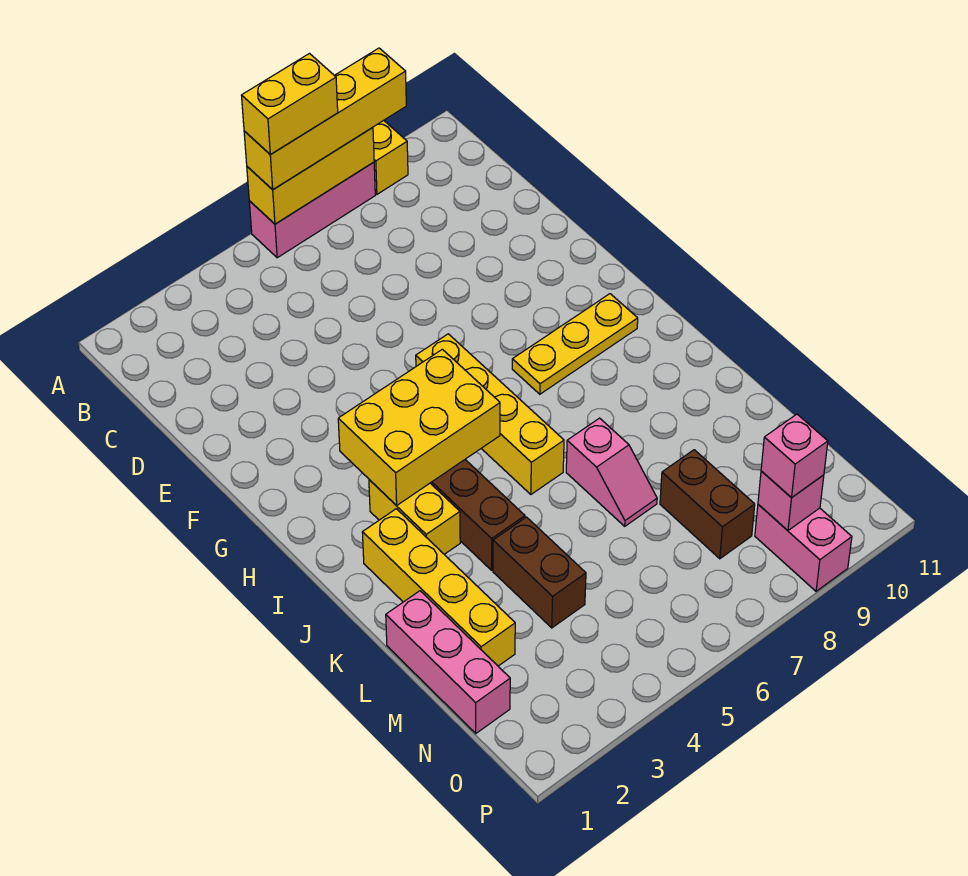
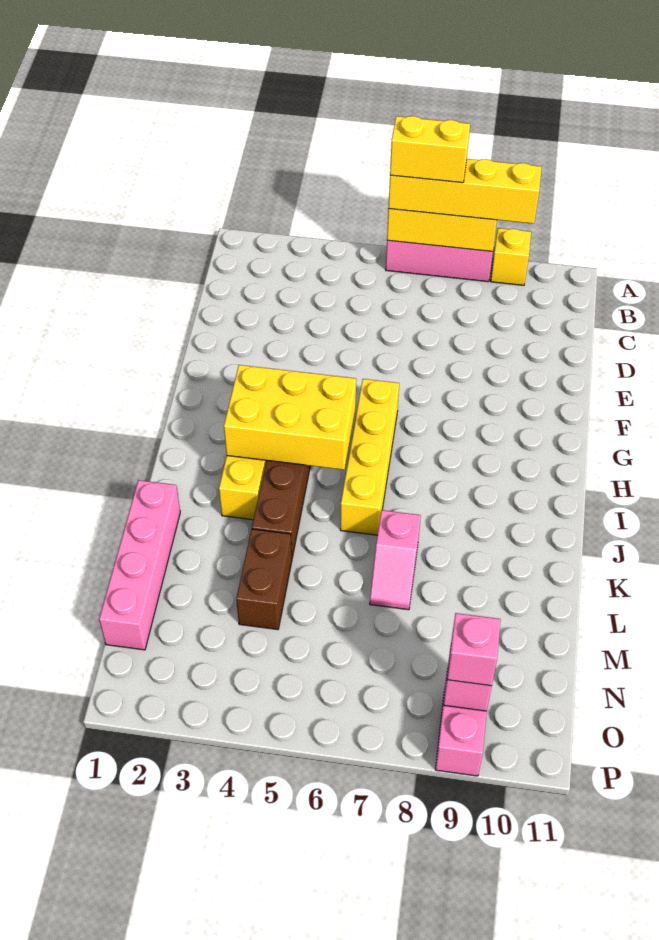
yellow plate H8:H10 level 1 -> none
yellow brick J2:M2 level 1 -> none
pink brick L1:N1 level 1 -> pink brick K1:N1 level 1
brown brick M8:N8 level 1 -> none

